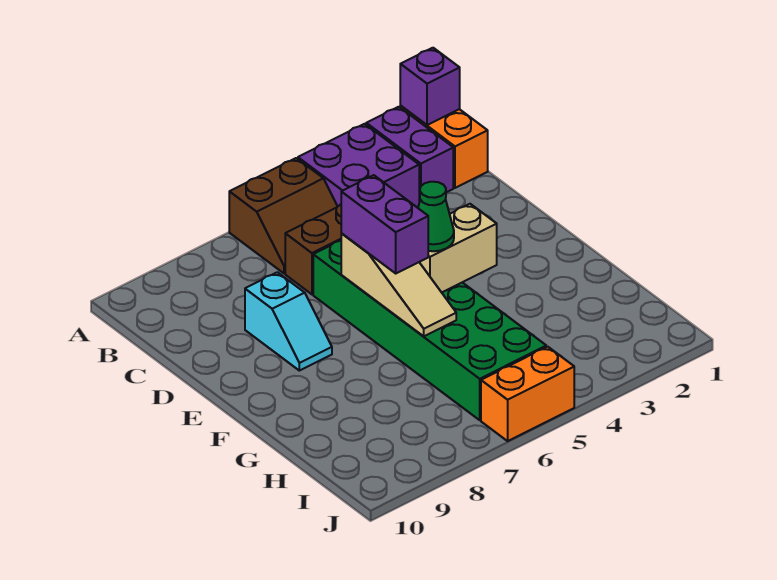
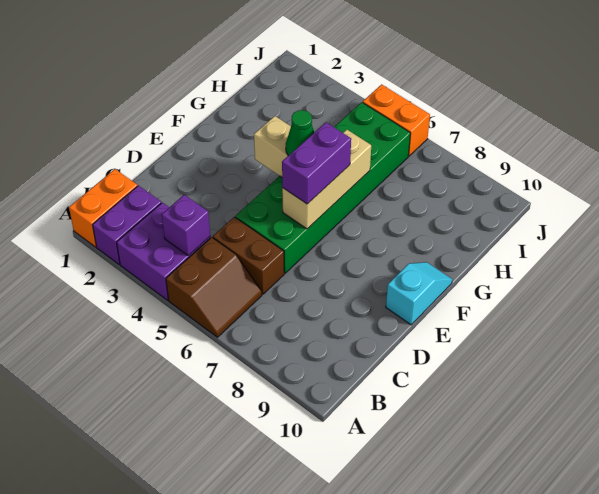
purple brick A1 level 2 -> purple brick B4 level 2
brown slope A5:B6 level 1 top A -> brown slope A5:B6 level 1 top 5
cyan slope D8:E8 level 1 top D -> cyan slope E10:F10 level 1 top E
tan slope E6:G6 level 2 top E -> tan brick E6:G6 level 2

